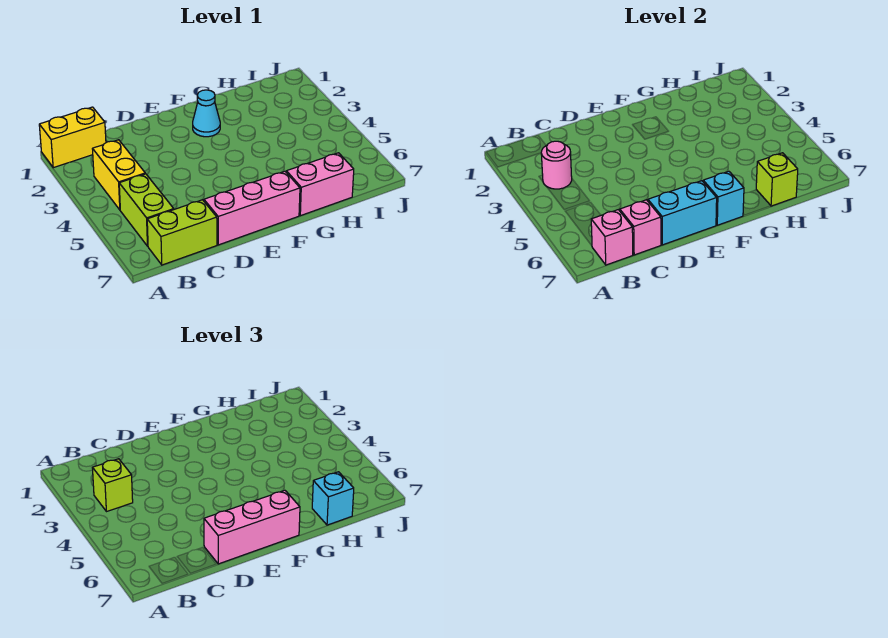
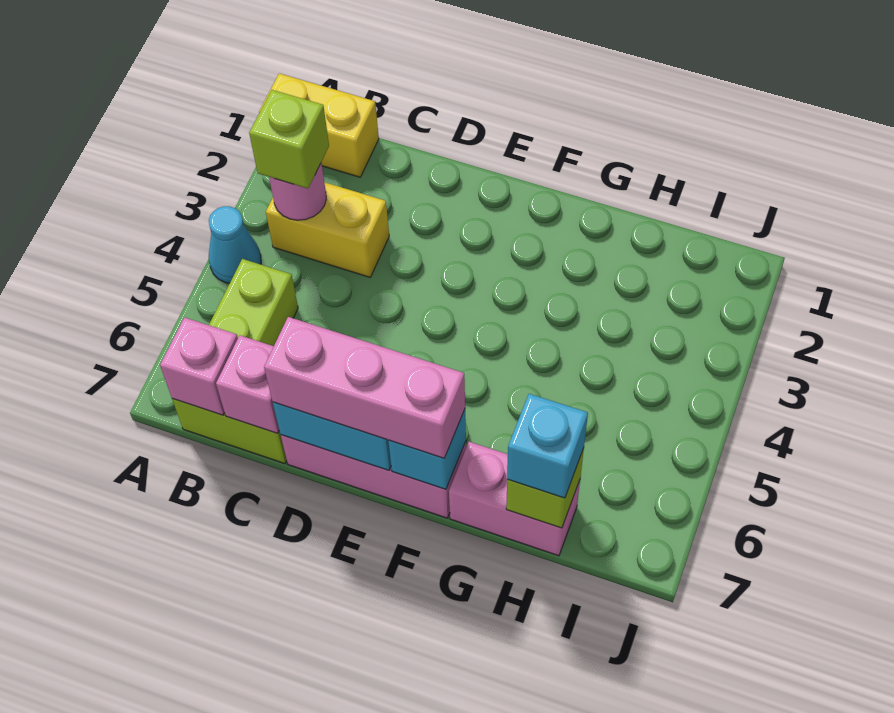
yellow brick B3:B4 level 1 -> yellow brick B3:C3 level 1
cyan cone F2 level 1 -> cyan cone A4 level 1

